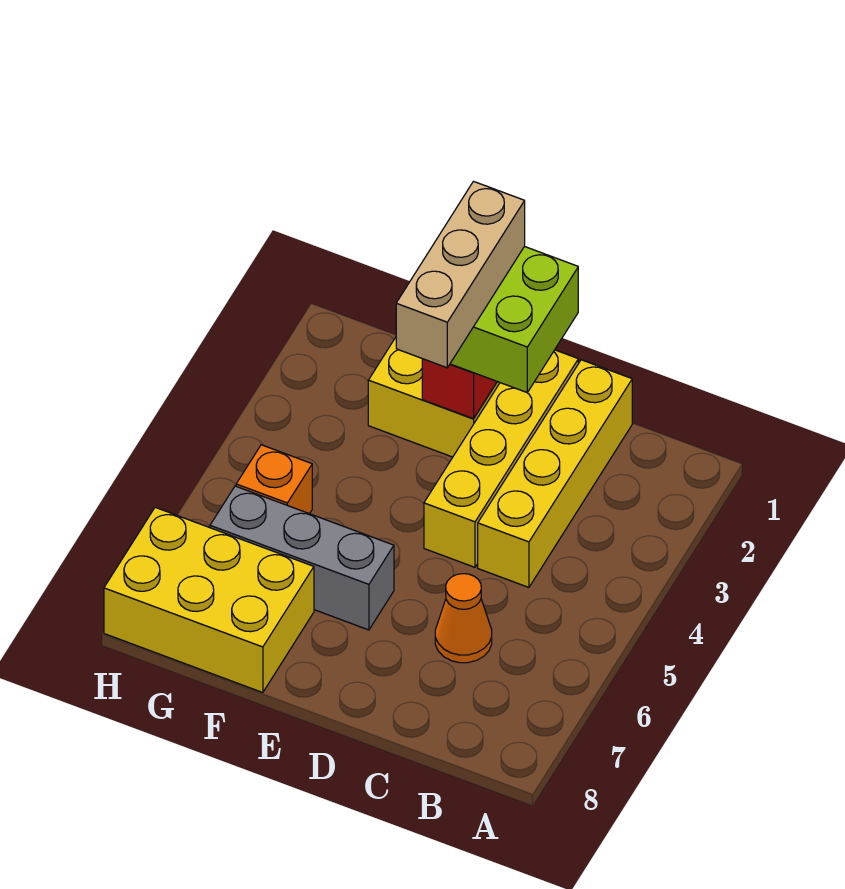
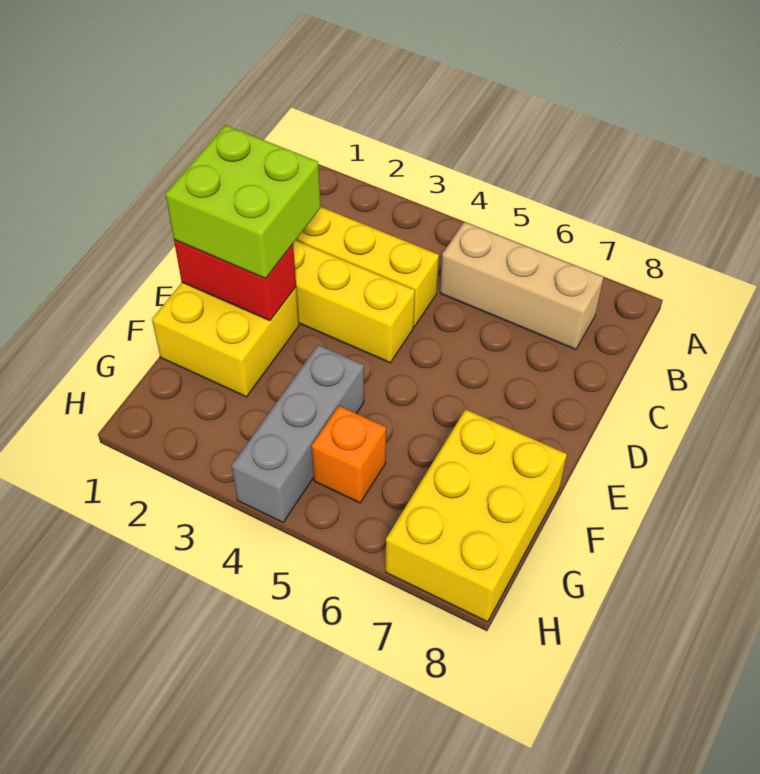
orange cone C6 level 1 -> none
tan brick E1:E3 level 4 -> tan brick B5:B7 level 1
grey brick E6:G6 level 1 -> grey brick F4:H4 level 1

